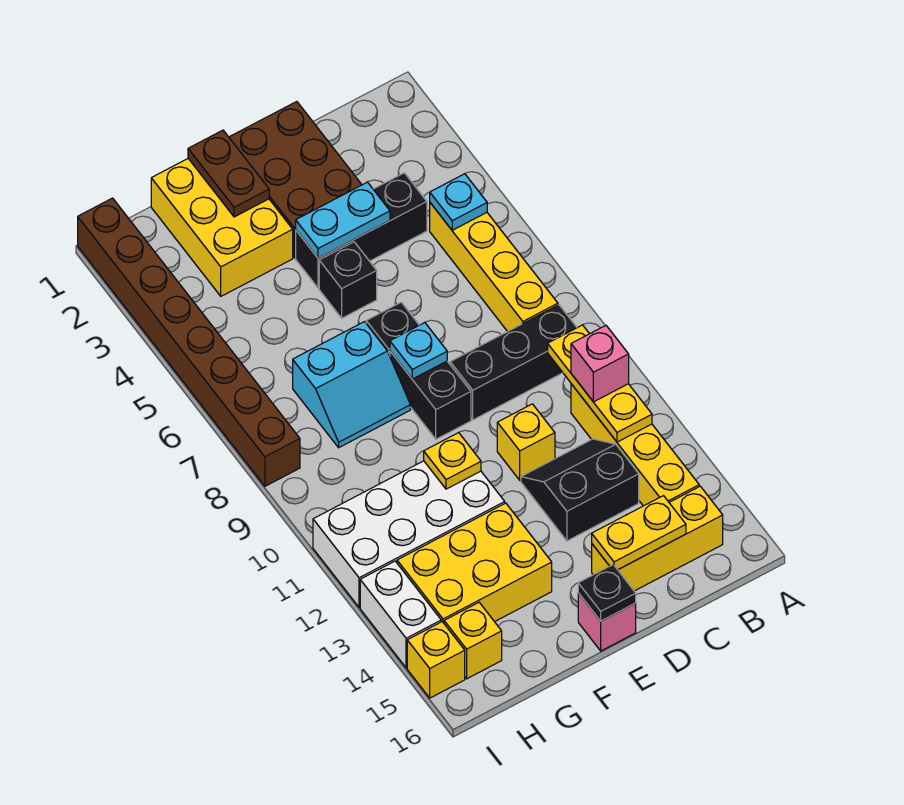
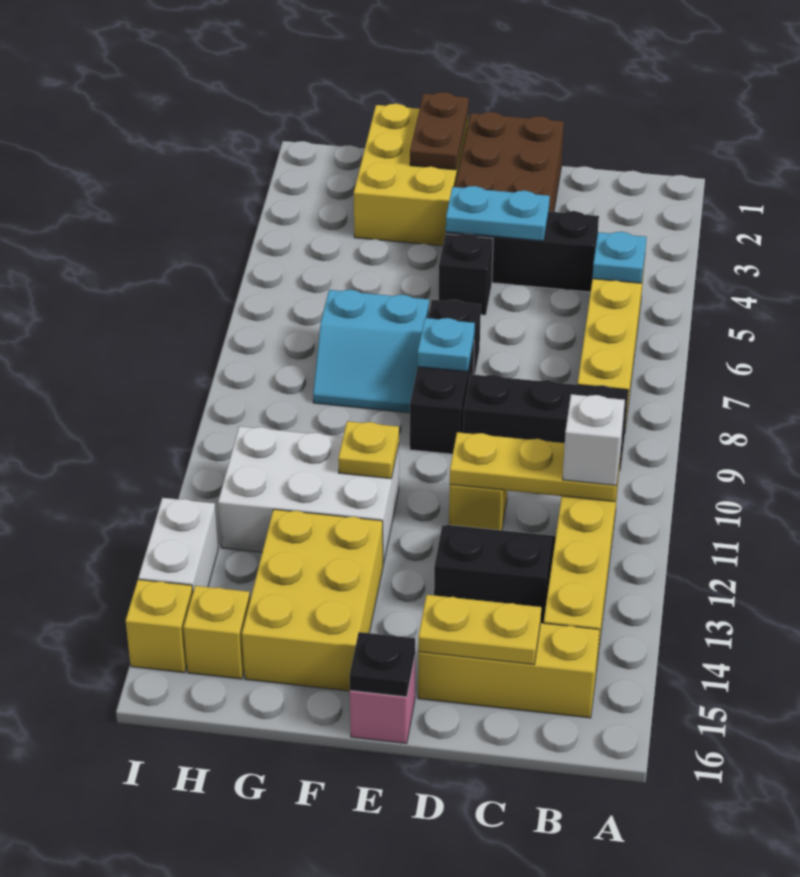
yellow plate B10:B12 level 2 -> yellow plate B11:D11 level 2
pink brick B11 level 3 -> white brick B11 level 3
white brick F11:I12 level 1 -> white brick F11:H12 level 1
yellow brick F13:H14 level 1 -> yellow brick F13:G15 level 1
brown brick I1:I8 level 1 -> none

